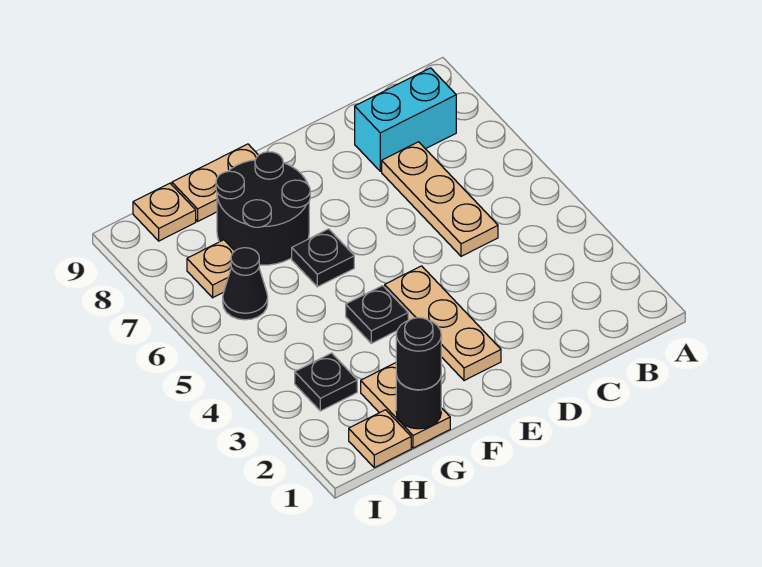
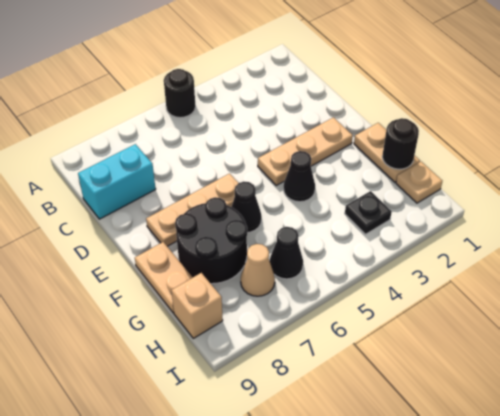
cyan brick B8:C8 level 1 -> cyan brick C8:C9 level 1
tan plate C5:C7 level 1 -> tan plate E6:E8 level 1
black plate F4 level 1 -> black cone F4 level 1
black plate F6 level 1 -> black cone F6 level 1
tan plate G1:G2 level 1 -> tan plate F1:G1 level 1
black round brick G1 level 3 -> black round brick A5 level 1
tan plate H7 level 1 -> tan cone H7 level 1
tan plate H9 level 1 -> tan brick H9 level 1

